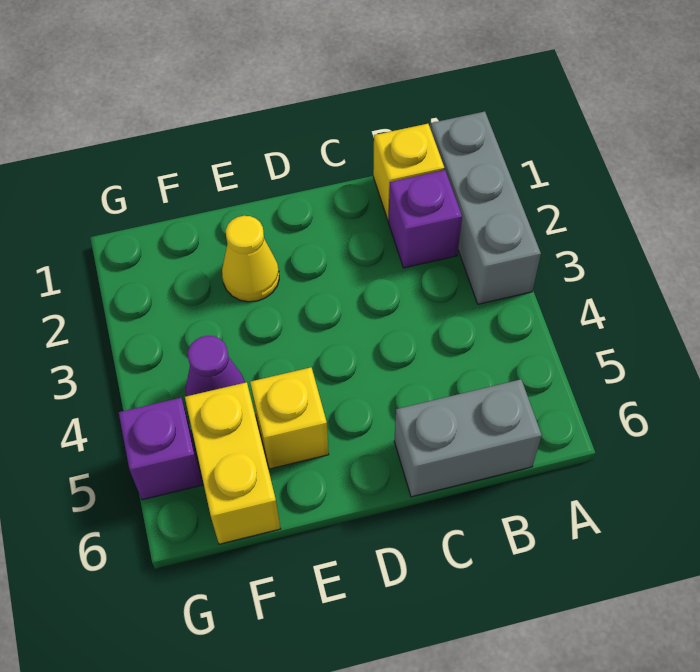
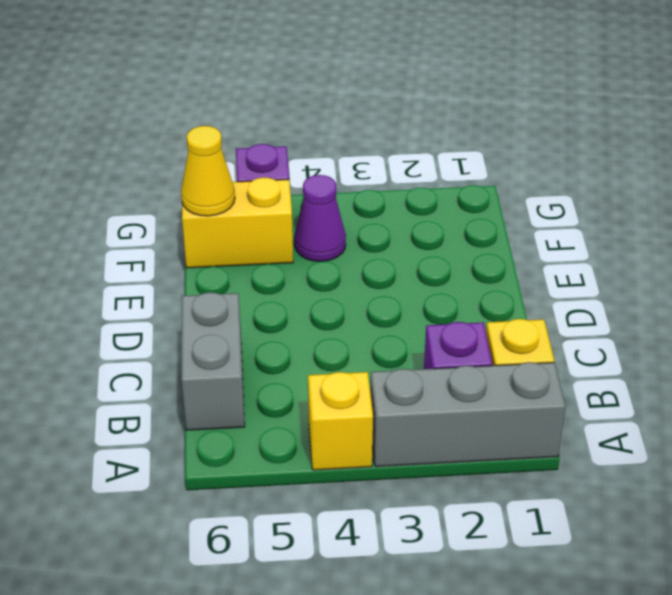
yellow cone E2 level 1 -> yellow cone F6 level 2
yellow brick E5 level 1 -> yellow brick A4 level 1

